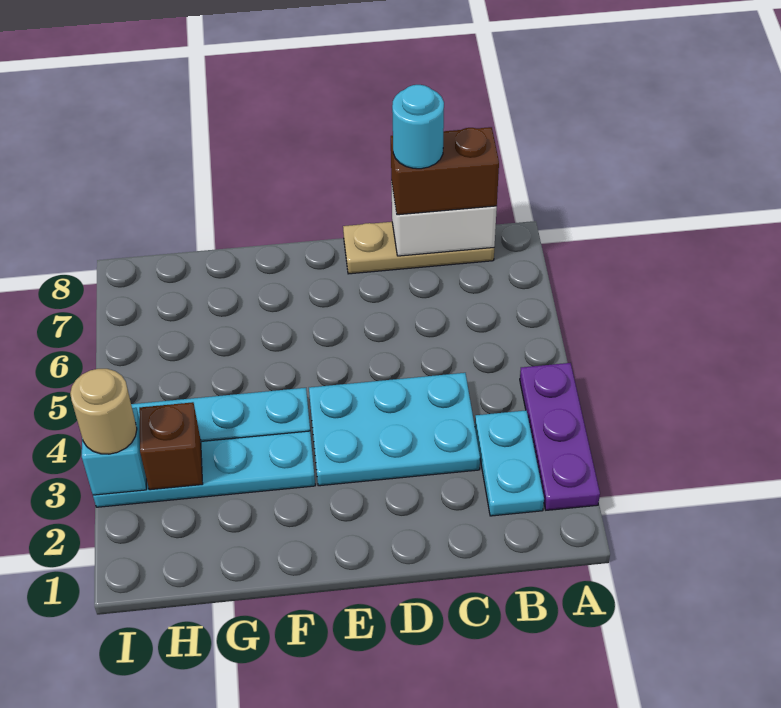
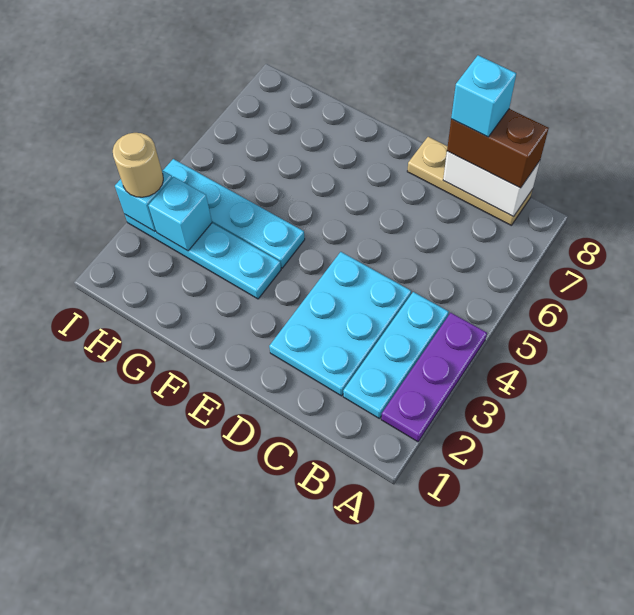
cyan plate B2:B3 level 1 -> cyan plate B2:B4 level 1
cyan plate C3:E4 level 1 -> cyan plate C2:D4 level 1
cyan round brick C8 level 4 -> cyan brick C8 level 4
brown brick H3 level 2 -> cyan brick H3 level 2

